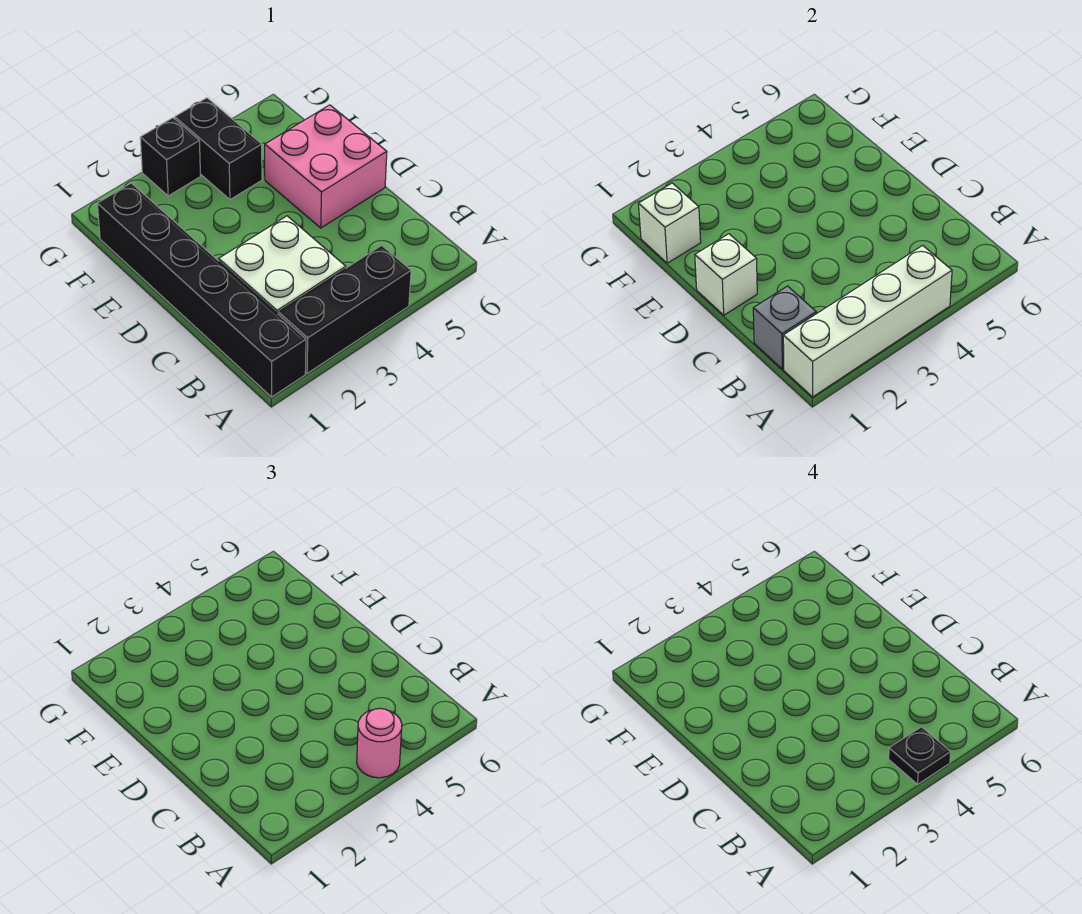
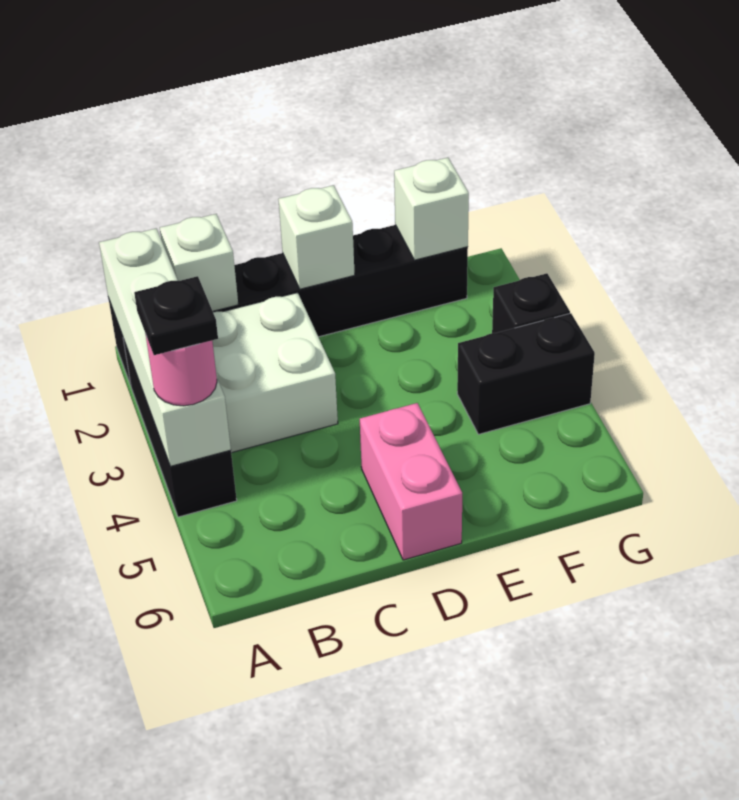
grey brick B1 level 2 -> white brick B1 level 2
pink brick D5:E6 level 1 -> pink brick D5:D6 level 1

